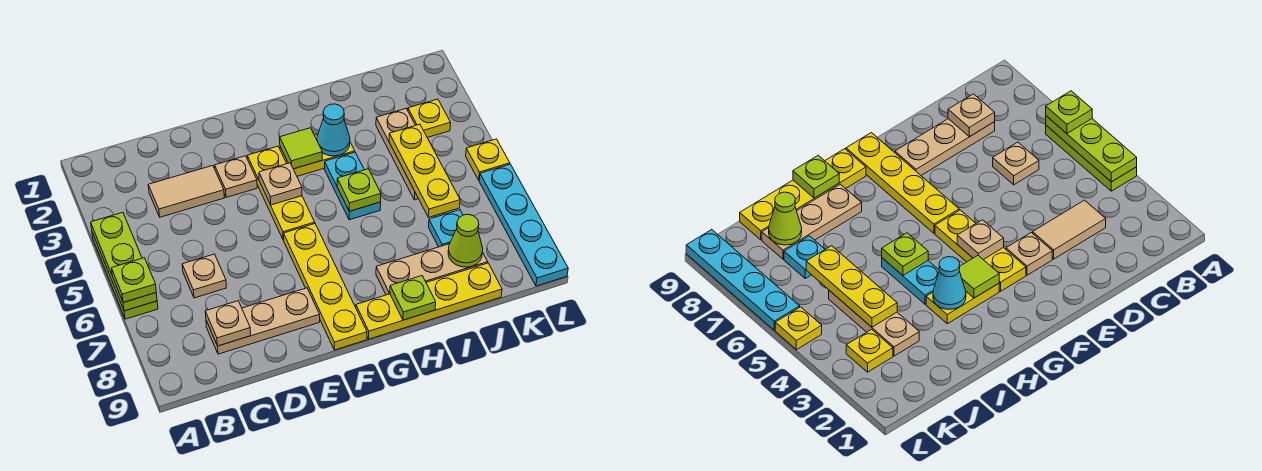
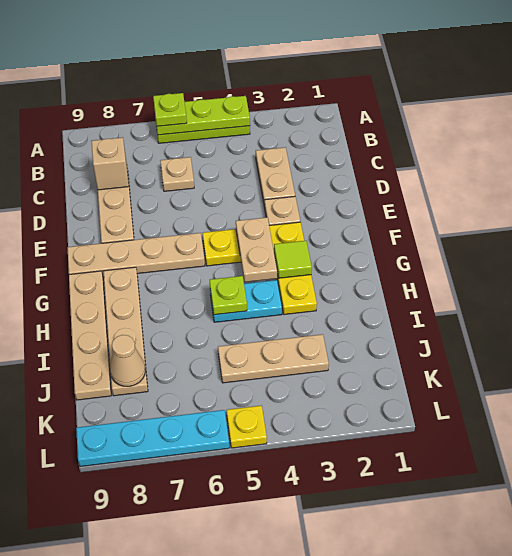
tan tile C3:D3 level 1 -> tan plate C3:D3 level 1
tan plate C8 level 2 -> tan brick C8 level 2
tan plate F4 level 2 -> tan plate F4:G4 level 2
yellow plate F6:F9 level 1 -> tan plate F6:F9 level 1
yellow plate G9:J9 level 1 -> tan plate G9:J9 level 1
cyan cone H3 level 2 -> none
tan plate H8:J8 level 1 -> tan plate G8:J8 level 1
lime plate H9 level 2 -> none
yellow plate J4:J6 level 2 -> none
cyan plate J7 level 1 -> none
lime cone J8 level 2 -> tan cone J8 level 2
yellow plate K3 level 1 -> none

